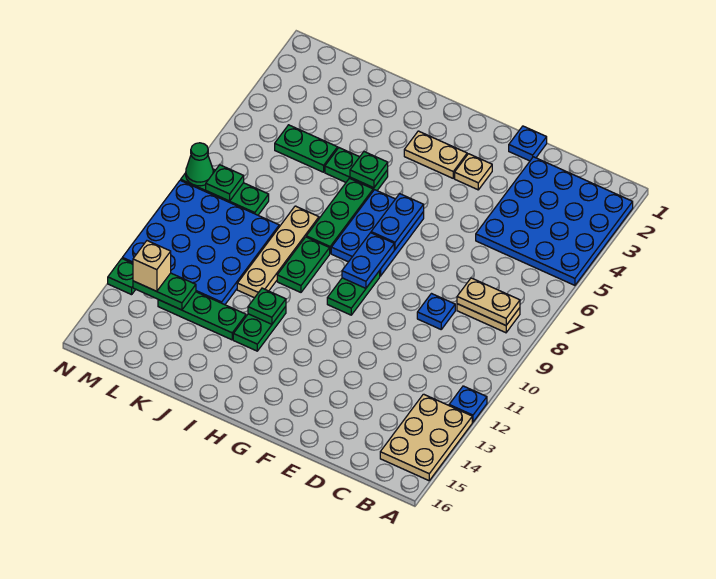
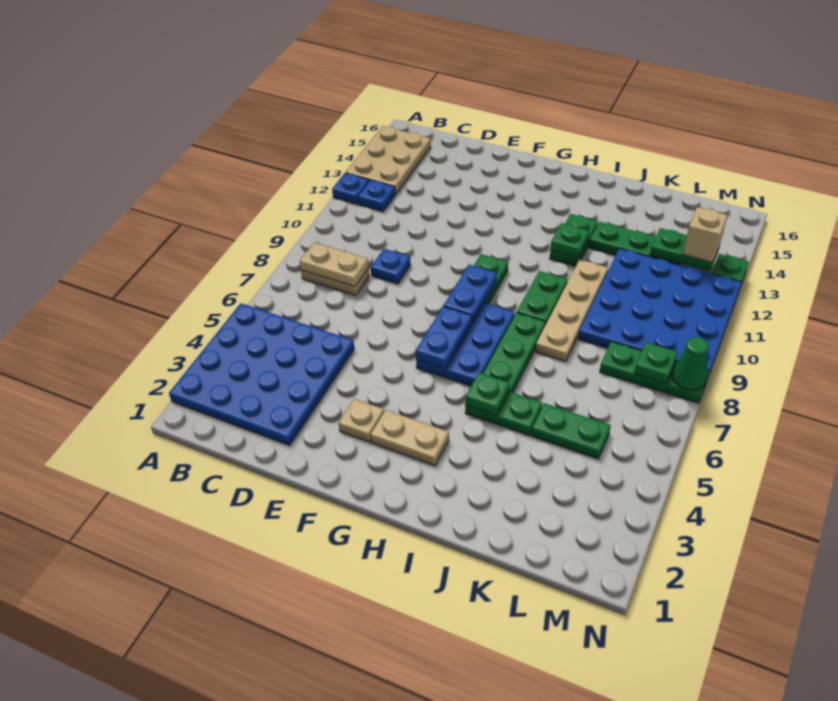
blue plate E1 level 1 -> blue plate B12 level 1

